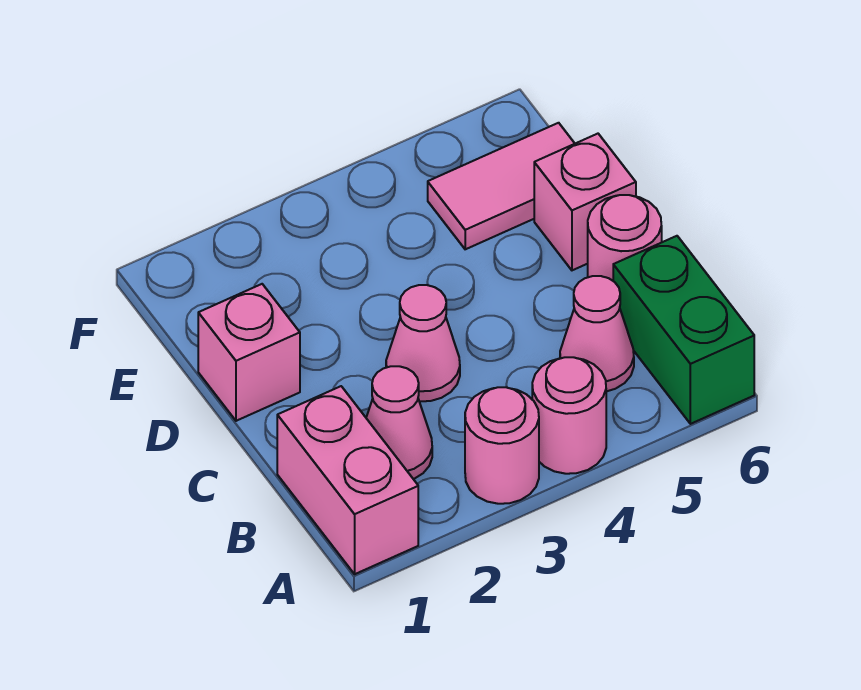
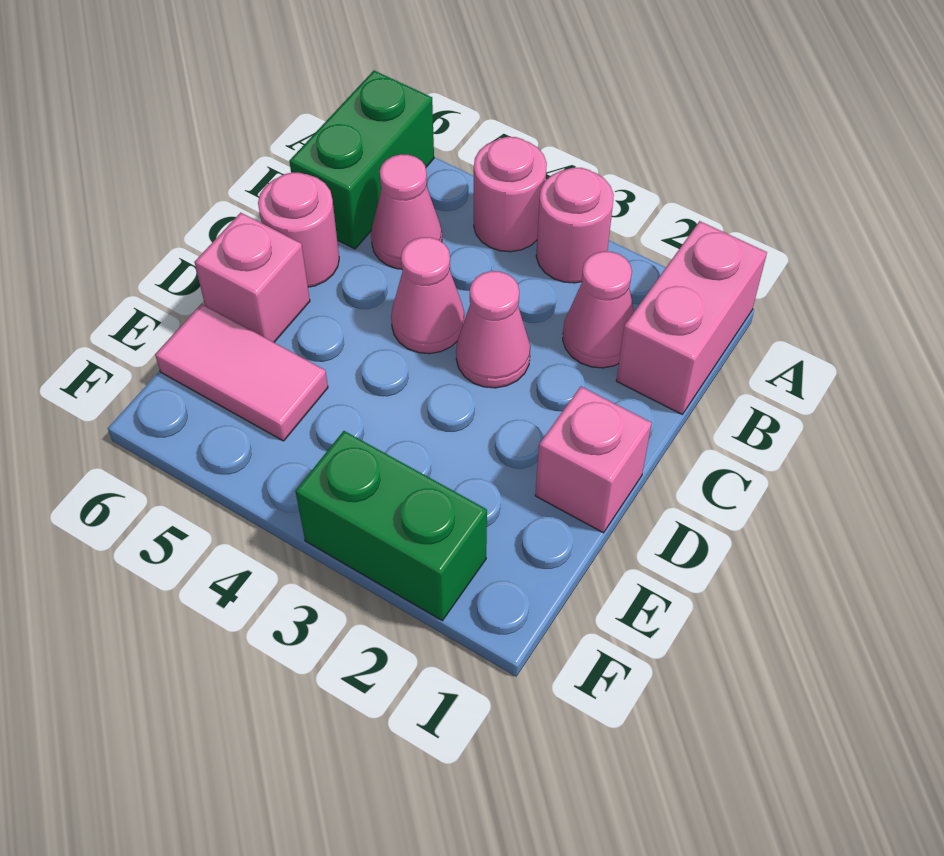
none -> pink cone C4 level 1
none -> green brick F2:F3 level 1

